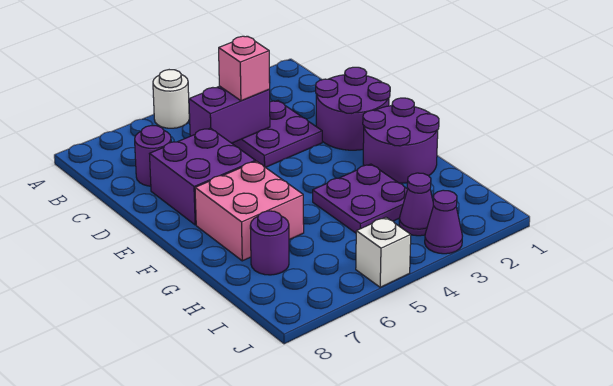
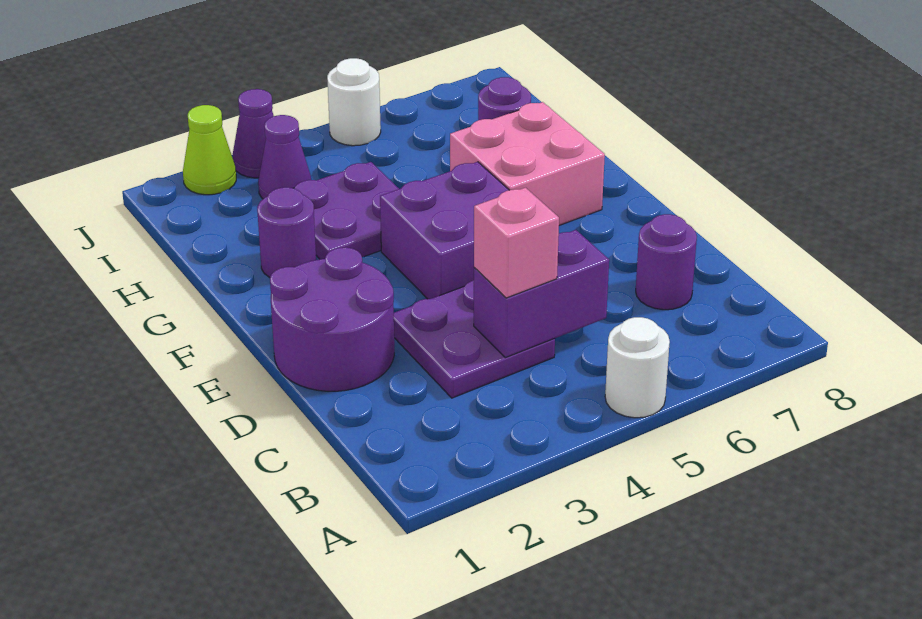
purple brick D6:E7 level 1 -> purple brick E4:F5 level 1
purple round brick F1:G2 level 1 -> purple round brick G2 level 1
none -> lime cone J2 level 1
white brick J5 level 1 -> white round brick J5 level 1

